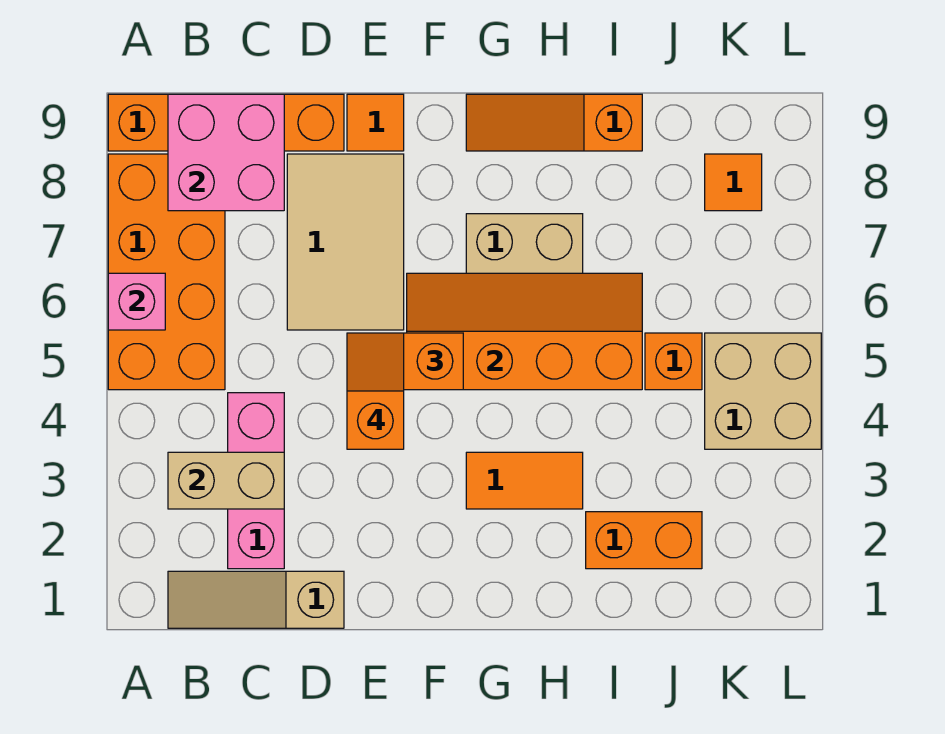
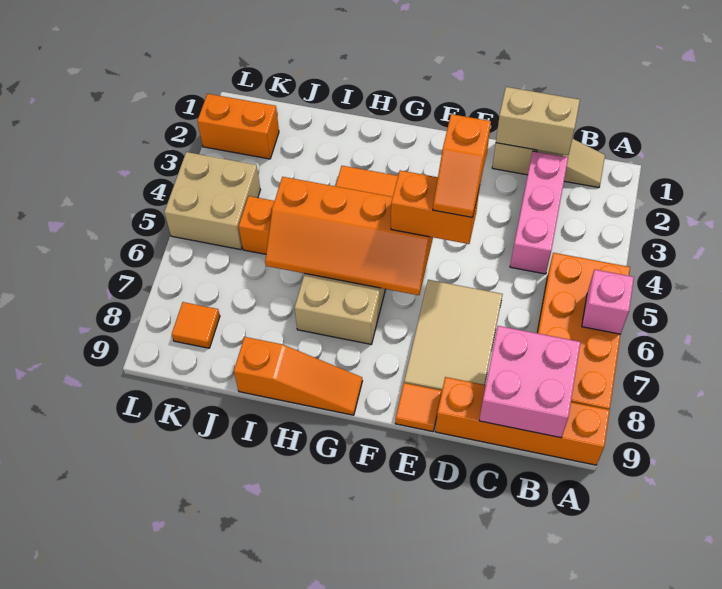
tan brick B3:C3 level 2 -> tan brick C1:D1 level 2
orange brick I2:J2 level 1 -> orange brick K2:L2 level 1

